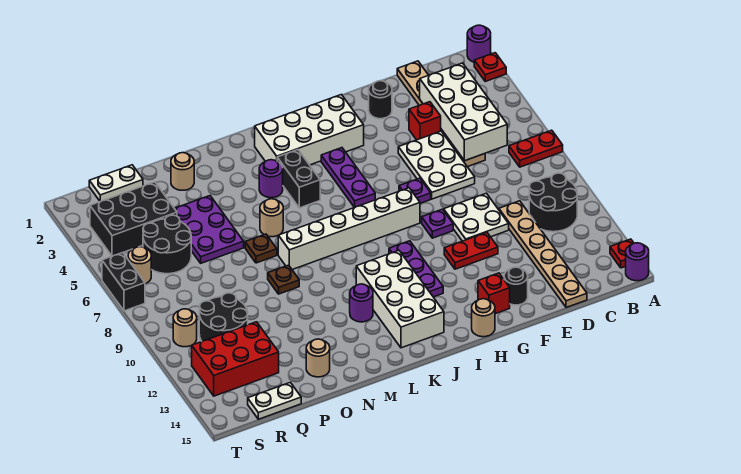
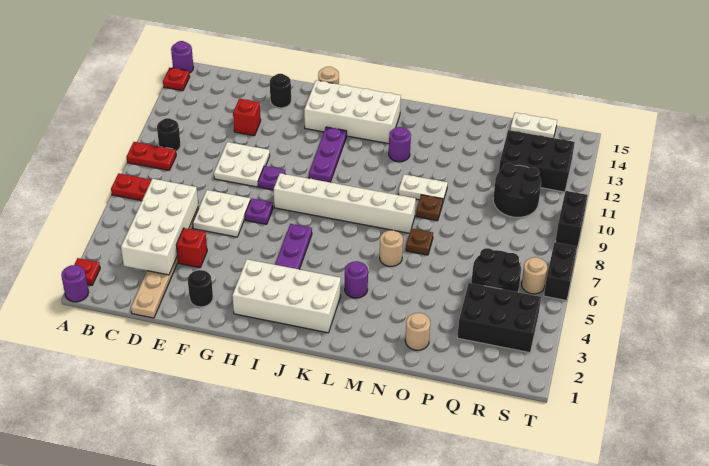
black round brick B10:C11 level 1 -> black round brick B10 level 1
tan plate D10:D15 level 1 -> none
white plate E5:F7 level 1 -> white plate E6:F7 level 1
red plate F11:G11 level 1 -> red plate A9:B9 level 1
red brick G14 level 1 -> red brick E12 level 1
white brick J11:K14 level 1 -> white brick H13:K14 level 1
black brick K4:K5 level 1 -> black brick T9:T10 level 1
purple plate O4:P6 level 1 -> none
tan round brick O14 level 1 -> none
white plate Q1:R1 level 1 -> white plate M10:N10 level 1
red brick Q12:S13 level 1 -> black brick Q12:S13 level 1
tan round brick S10 level 1 -> none

